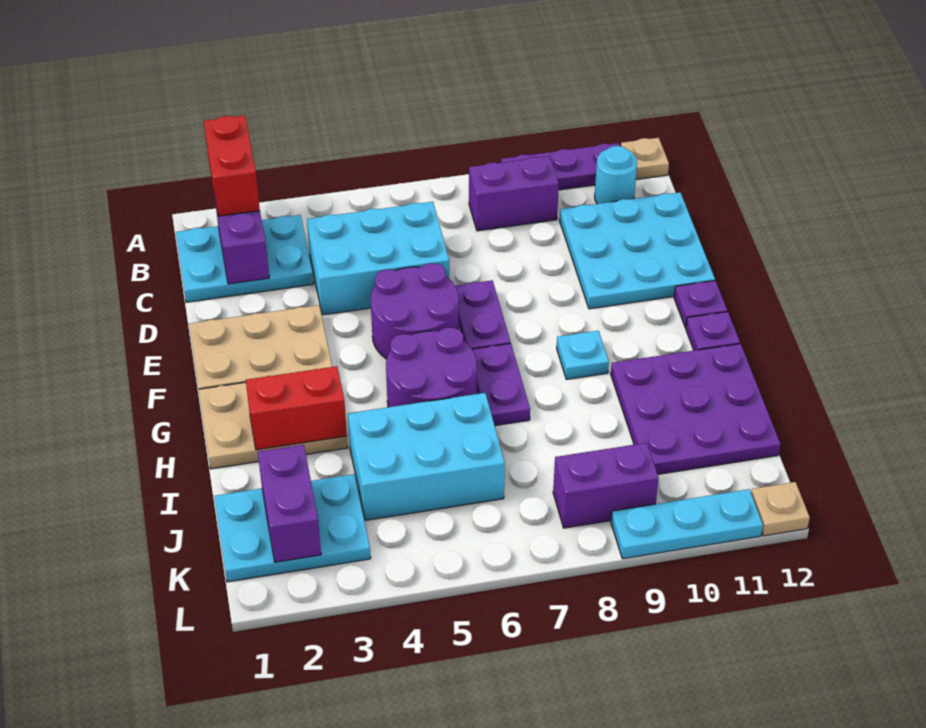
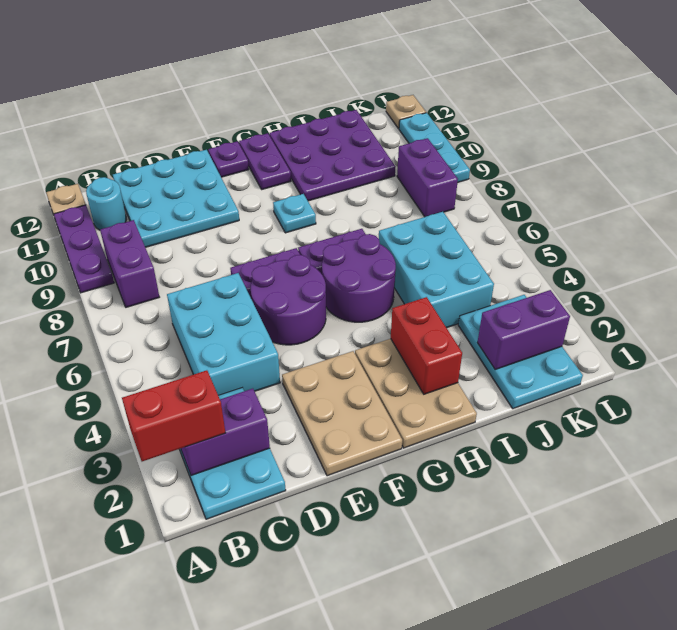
purple plate G12 level 1 -> purple plate G11:G12 level 1

